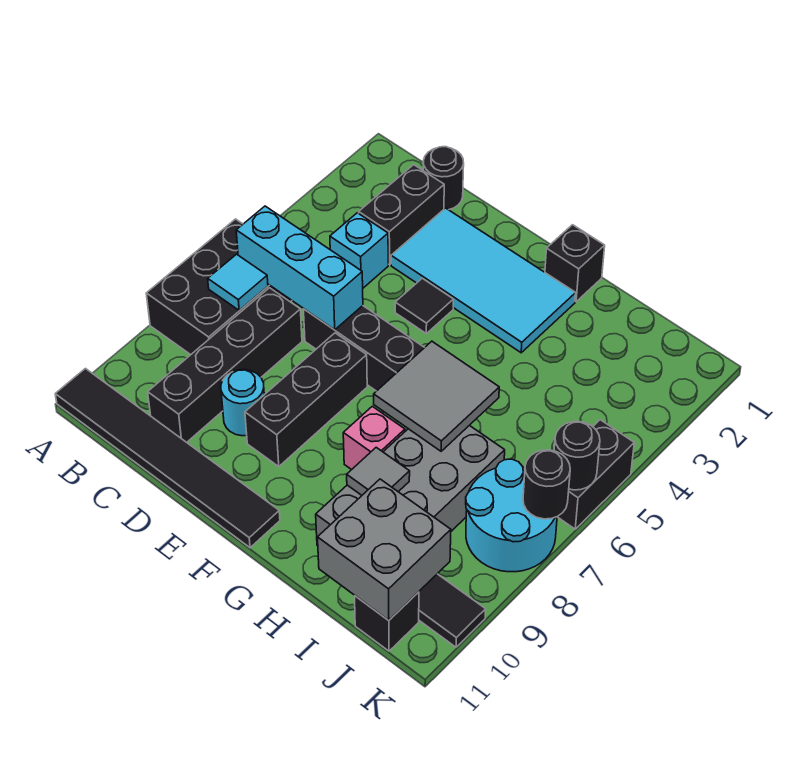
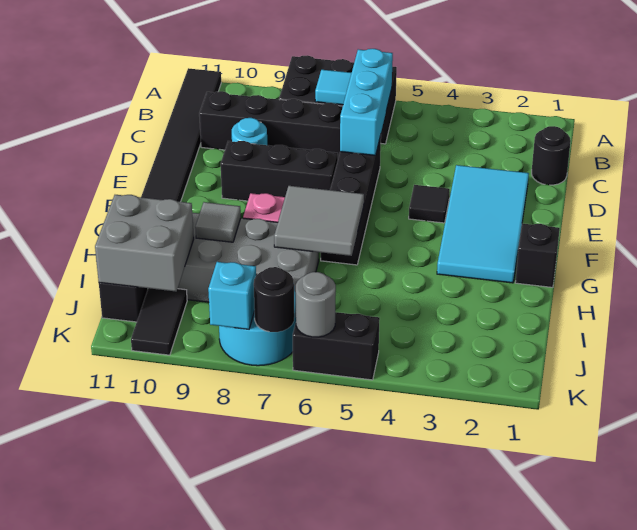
black brick C2:C3 level 1 -> none
cyan brick C4 level 1 -> cyan brick K8 level 2
black round brick K6 level 2 -> grey round brick K6 level 2

